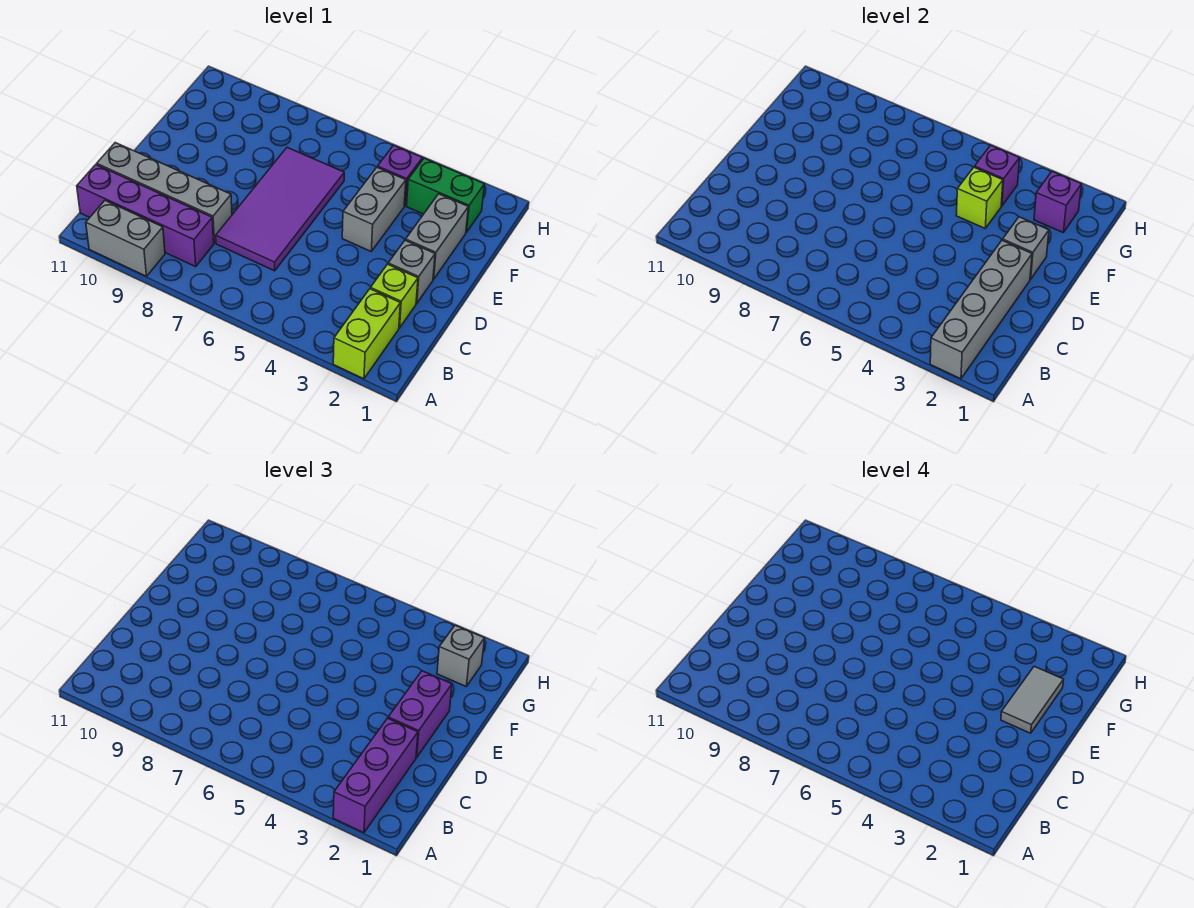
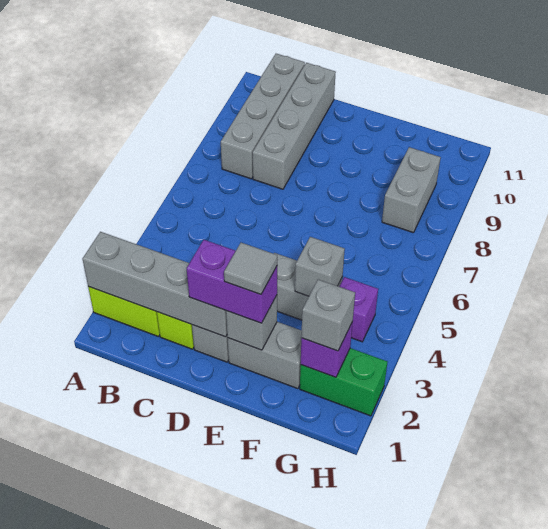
purple brick A2:C2 level 3 -> none
grey brick A9:A10 level 1 -> grey brick G8:G9 level 1
purple brick B8:B11 level 1 -> grey brick B8:B11 level 1
purple tile C6:F7 level 1 -> none
grey tile E2:F2 level 4 -> grey tile E2 level 4
lime brick F4 level 2 -> grey brick F4 level 2
green brick G2:G3 level 1 -> green brick G2:H2 level 1
purple brick G4 level 2 -> none

